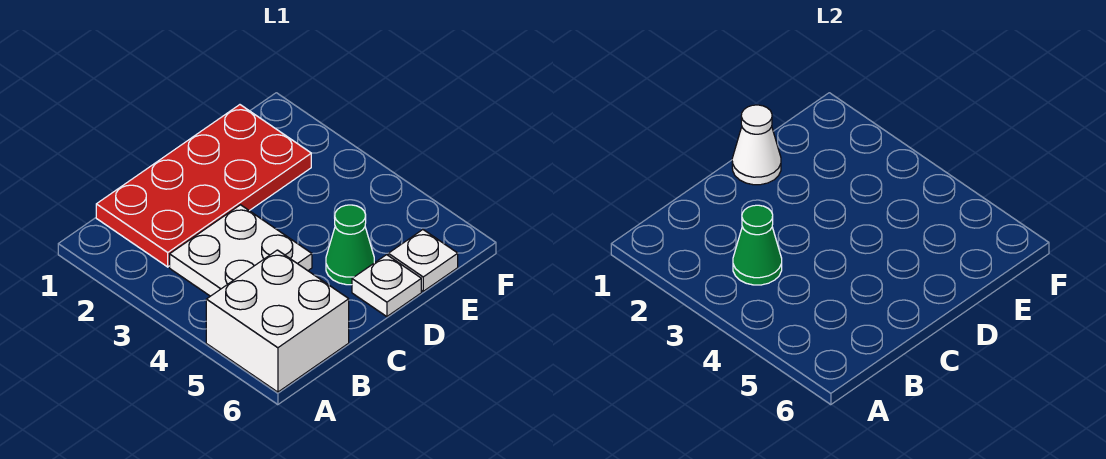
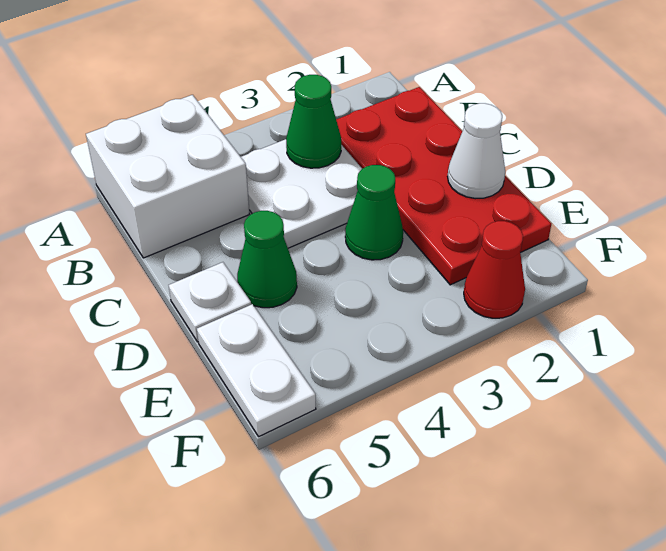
none -> green cone D3 level 1
white plate E6 level 1 -> white plate E6:F6 level 1
none -> red cone F2 level 1

